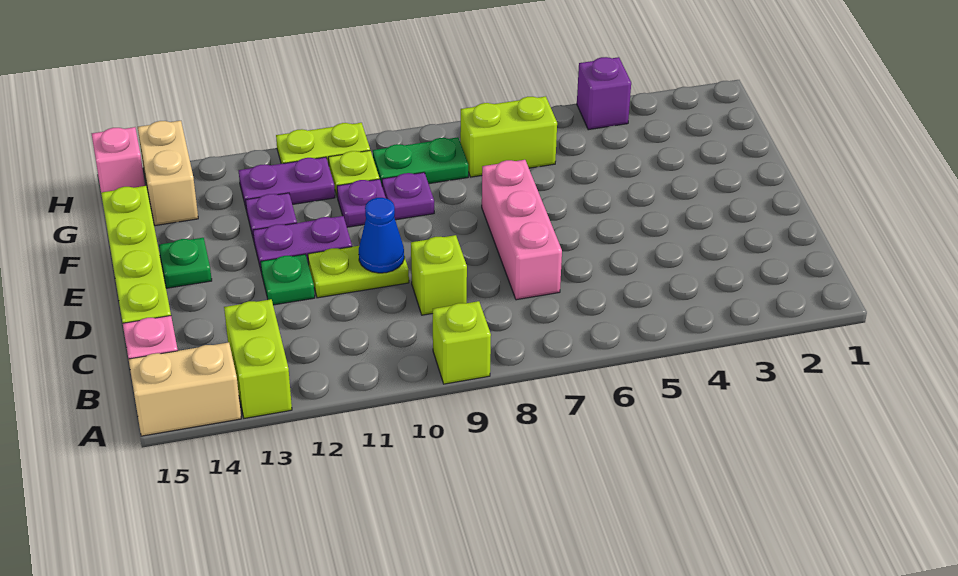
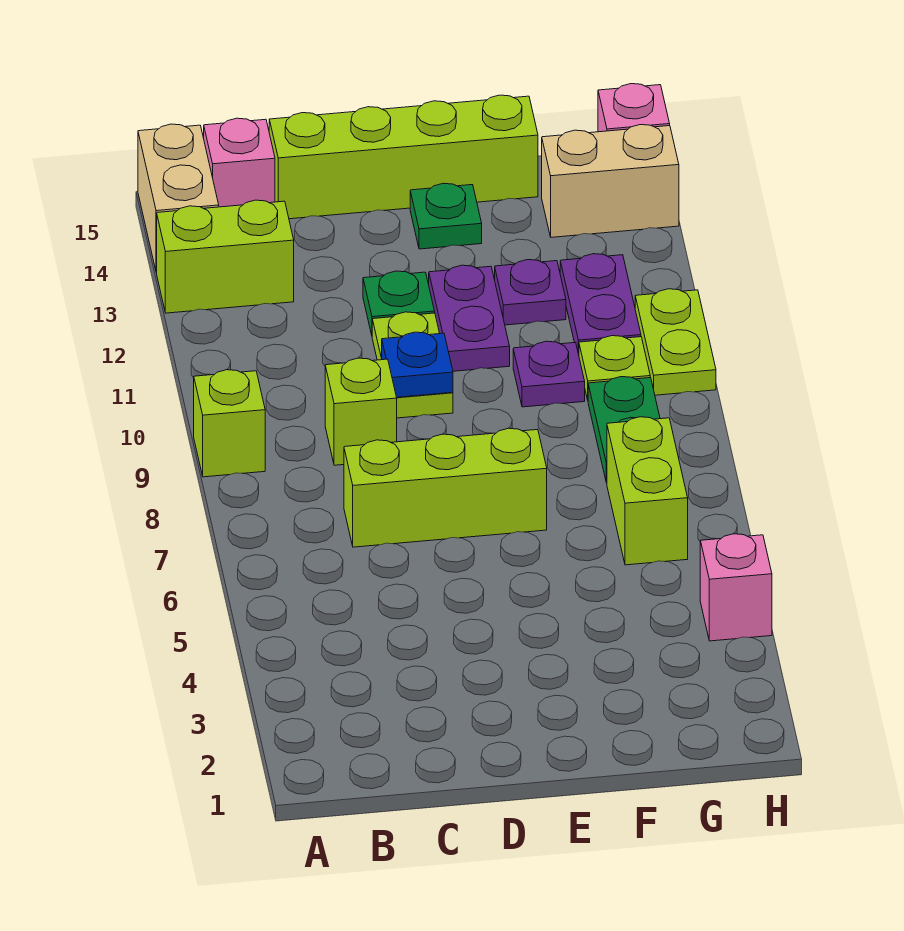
pink brick C7:E7 level 1 -> lime brick C7:E7 level 1
blue cone D10 level 2 -> blue plate D10 level 2
purple plate F9 level 1 -> none
purple brick H4 level 1 -> pink brick H4 level 1

